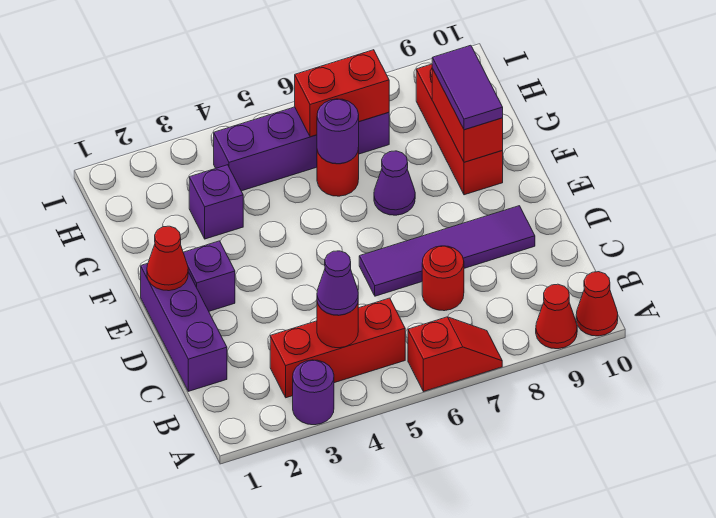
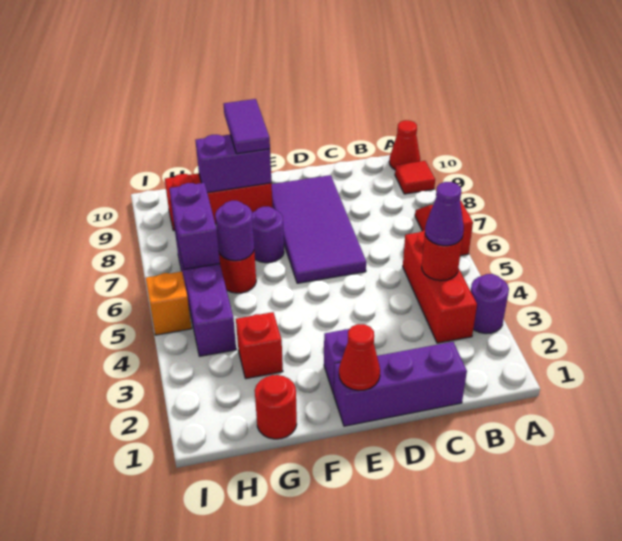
red cone A9 level 1 -> red tile A9 level 1
red round brick C7 level 1 -> red round brick G1 level 1
purple tile D6:D9 level 1 -> purple tile D6:E9 level 1
purple cone F7 level 1 -> purple round brick F7 level 1
red brick F9:G9 level 2 -> purple brick F9:G9 level 2
purple tile F9:G9 level 3 -> purple tile F9:F10 level 3
purple brick G3 level 1 -> red brick G3 level 1
red brick H6:H7 level 2 -> purple brick H6:H7 level 2
none -> orange brick I5 level 1

